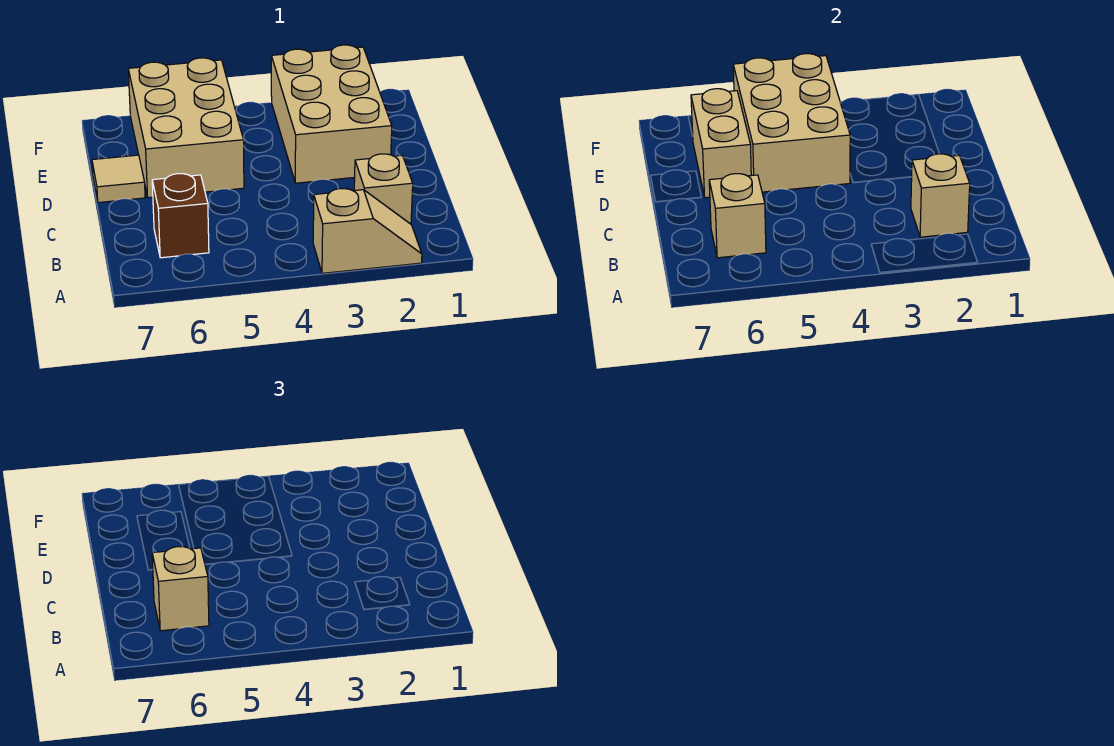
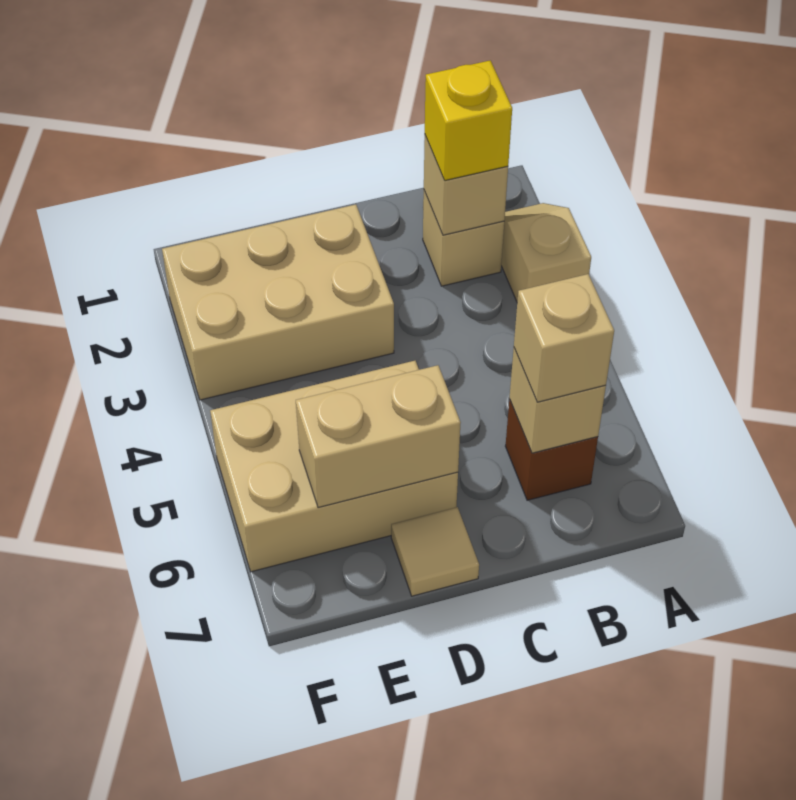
none -> yellow brick B2 level 3
tan brick D4:F5 level 2 -> none

